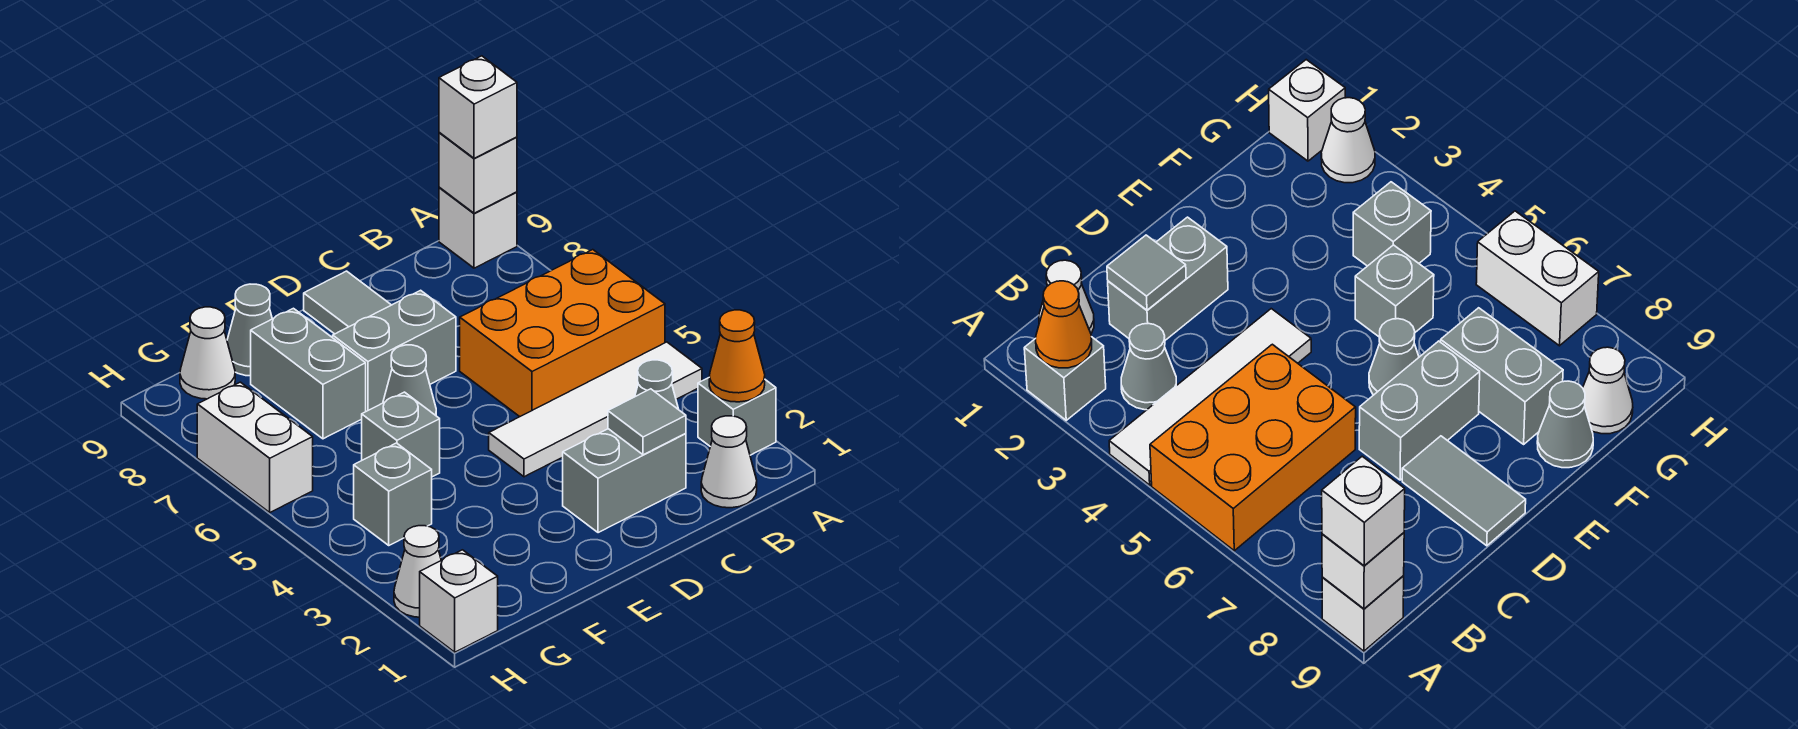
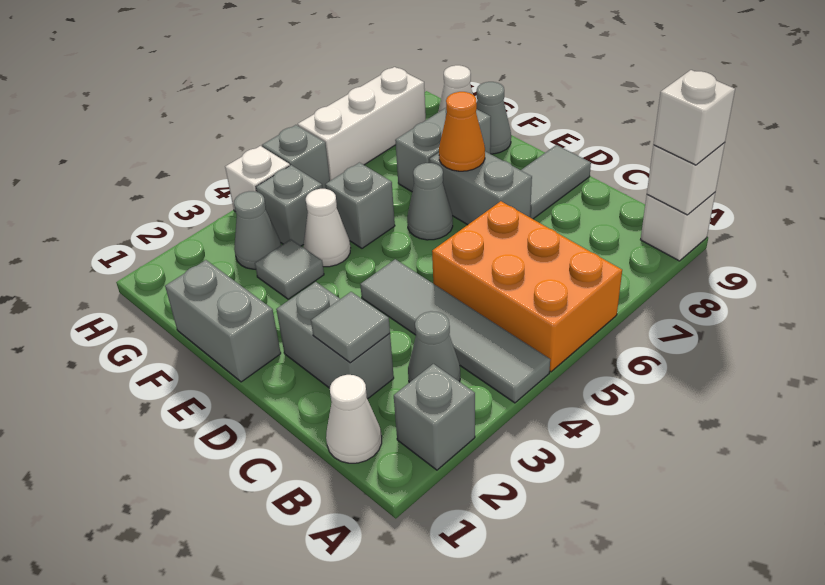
orange cone A2 level 2 -> orange cone E7 level 2
white tile A4:D4 level 1 -> grey tile A4:D4 level 1
none -> grey brick E1:F1 level 1
none -> grey tile F3 level 1
none -> grey cone G3 level 1
white brick H1 level 1 -> white brick H4 level 1
white cone H2 level 1 -> white cone F4 level 1
none -> grey brick H5 level 1
white brick H6:H7 level 1 -> white brick H6:H8 level 1

